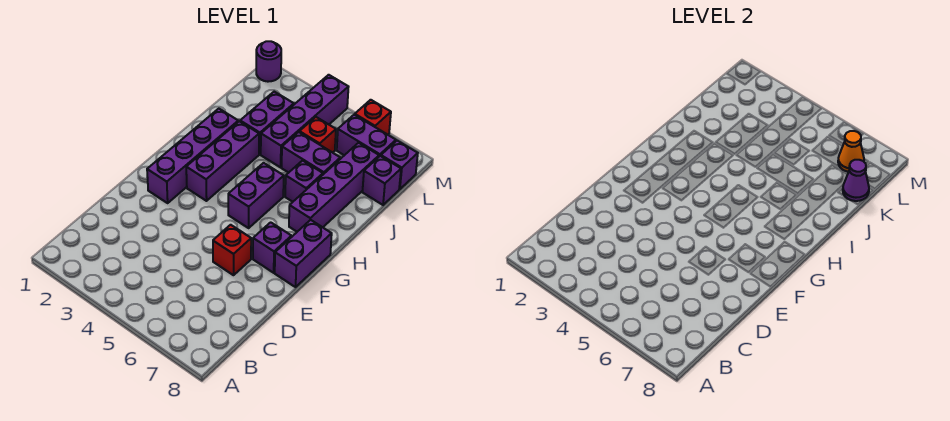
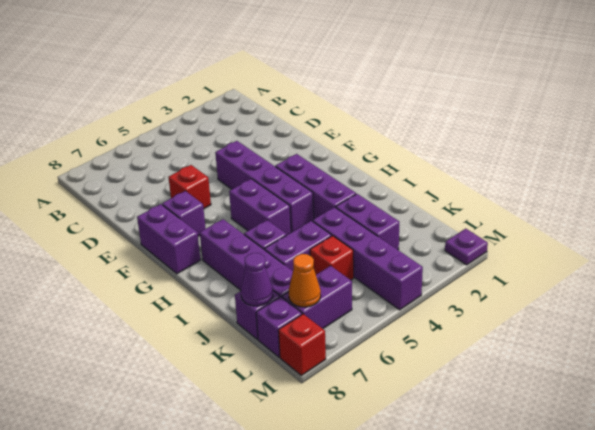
purple brick F2:I2 level 1 -> purple brick E4:H4 level 1
purple round brick M1 level 1 -> purple plate M1 level 1
red brick M6 level 1 -> red brick M8 level 1

